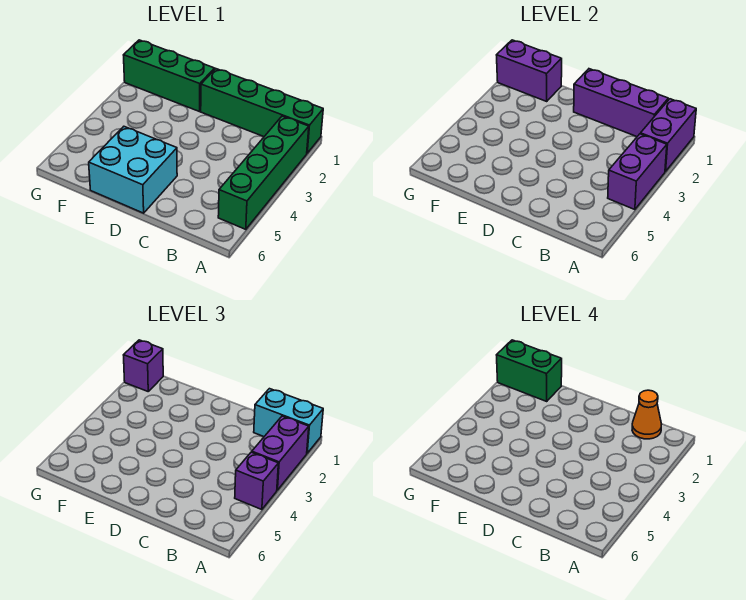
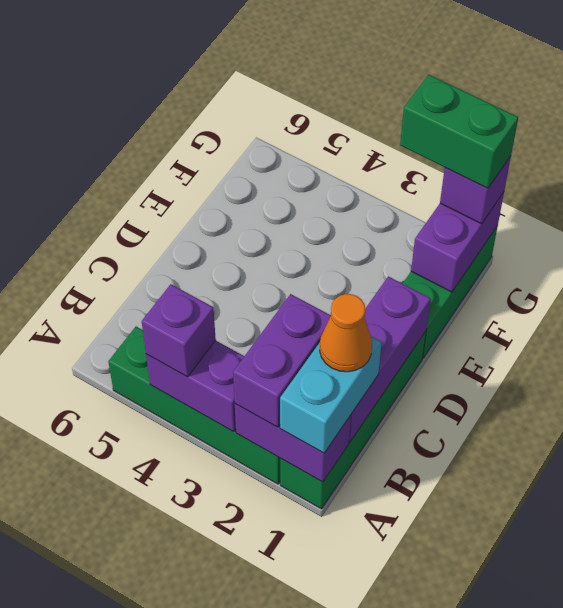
purple brick A2:A3 level 3 -> purple brick A2:B2 level 3
cyan brick D5:E6 level 1 -> none
green brick F1:G1 level 4 -> green brick G1:G2 level 4

